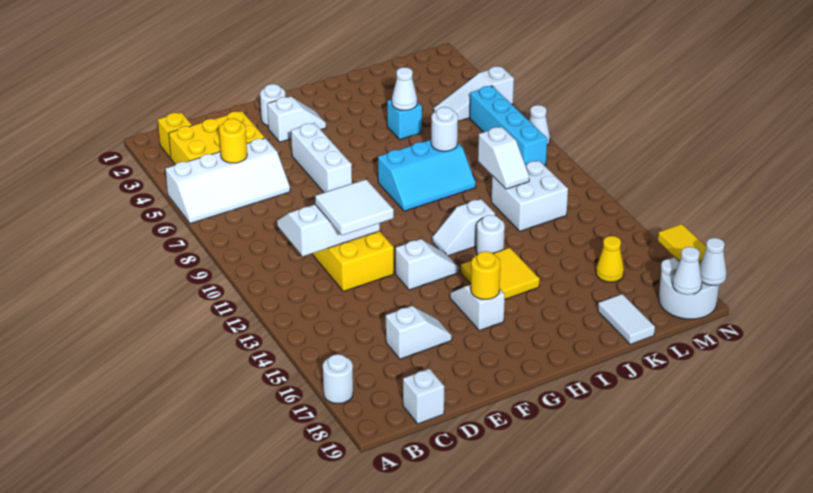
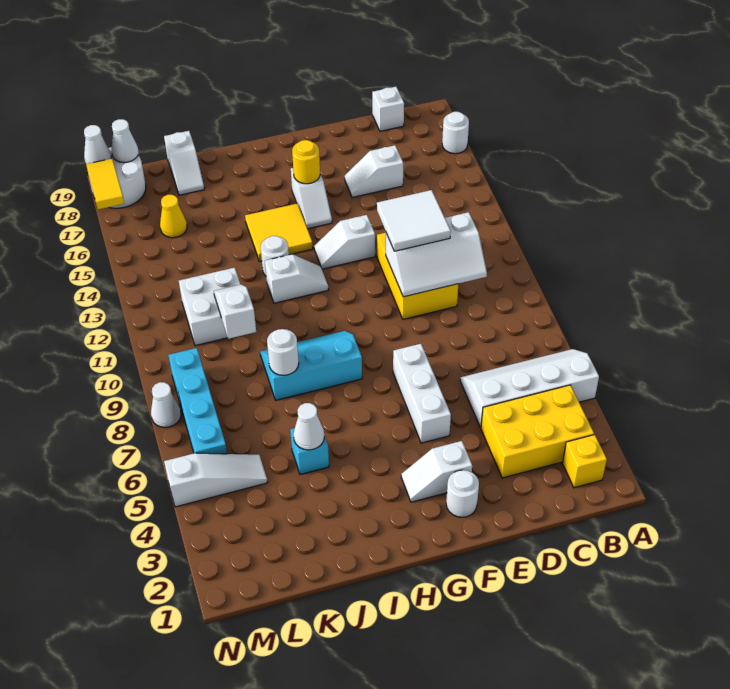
yellow round brick C5 level 2 -> none
white tile K18:K19 level 1 -> white slope K18:K19 level 1 top 19

